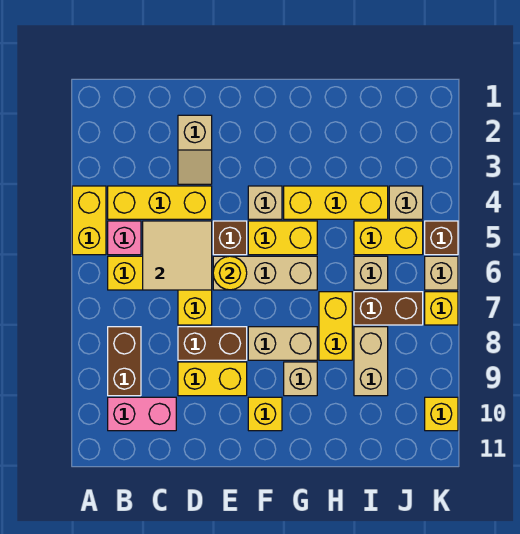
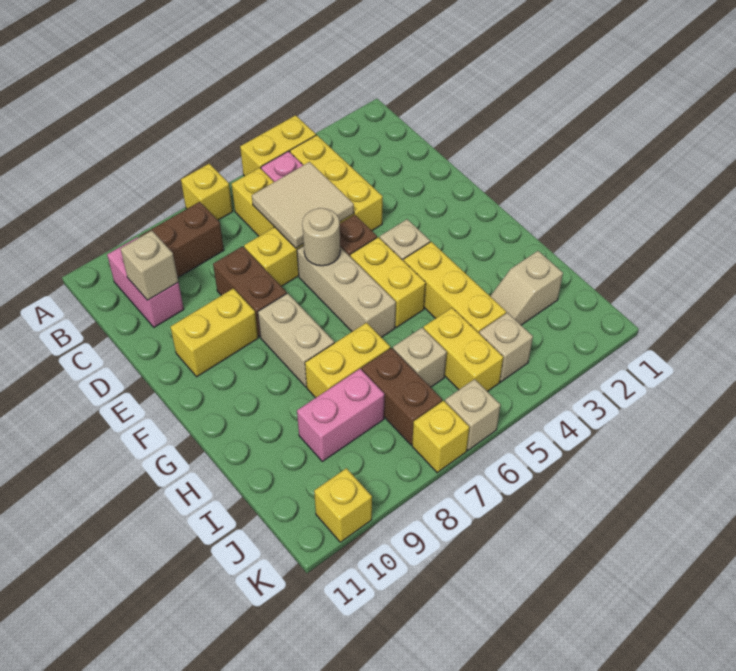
tan slope D2:D3 level 1 top 2 -> tan slope I2:I3 level 1 top 2
yellow brick D9:E9 level 1 -> yellow brick E9:E10 level 1
yellow round brick E6 level 2 -> tan round brick E6 level 2
yellow brick F10 level 1 -> yellow brick A7 level 1
tan brick G9 level 1 -> tan brick C10 level 2
tan brick I8:I9 level 1 -> pink brick I8:I9 level 1
brown brick K5 level 1 -> none

